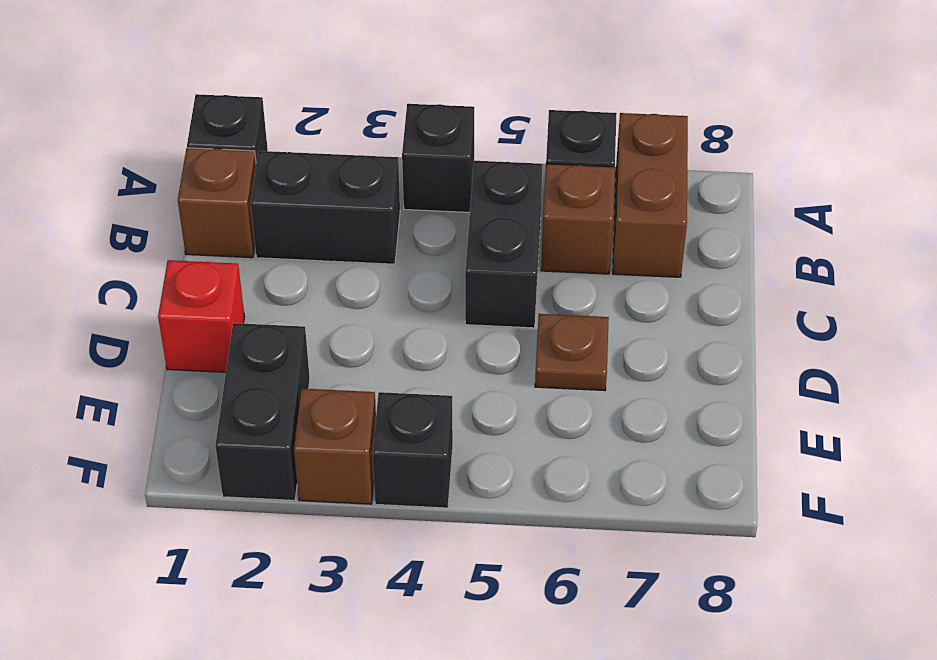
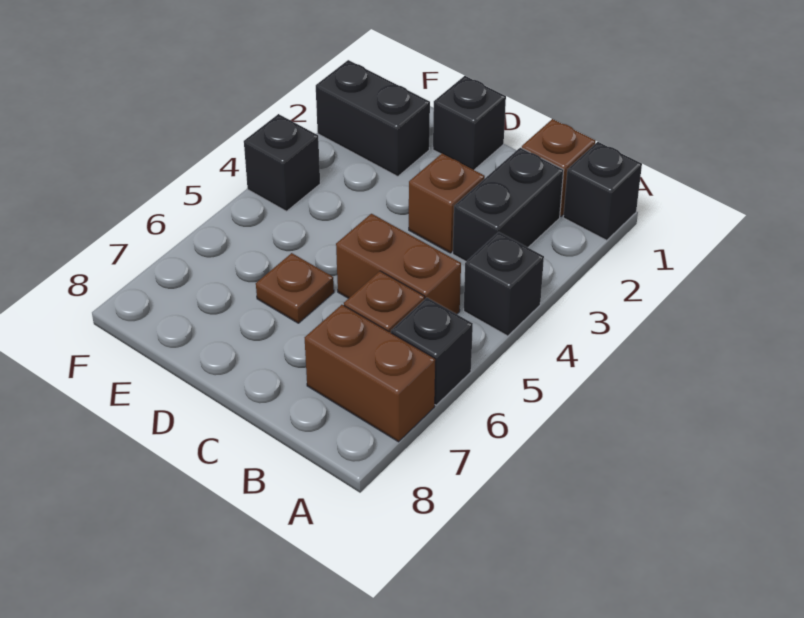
black brick B5:C5 level 1 -> brown brick B5:C5 level 1
red brick D1 level 1 -> black brick D1 level 1
brown brick F3 level 1 -> brown brick C3 level 1

